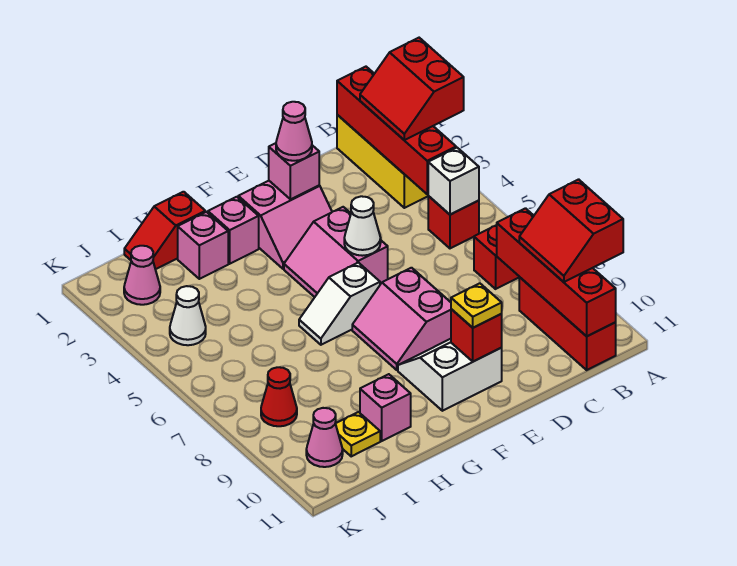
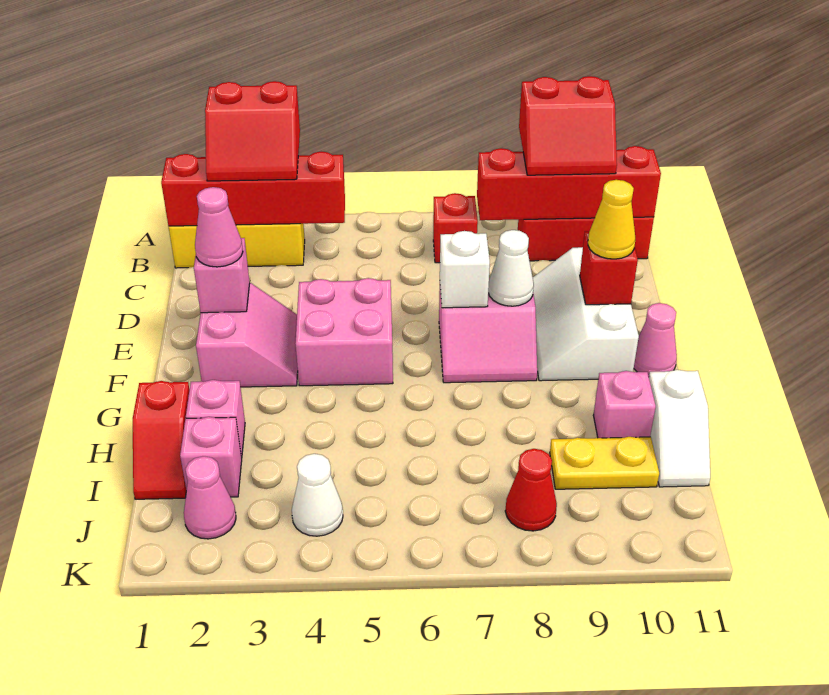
red brick B5 level 1 -> none
white brick B5 level 2 -> white brick E7 level 2
pink slope E4:F5 level 1 top E -> pink brick E4:F5 level 1
white cone E5 level 2 -> white cone E8 level 2
white slope E9:F10 level 1 top 10 -> white slope D9:F10 level 1 top 10
yellow plate E10 level 3 -> yellow cone E10 level 3
white slope F6:G6 level 1 top F -> white slope H11:I11 level 1 top H
pink brick G2 level 1 -> pink brick I2 level 1
yellow plate I10 level 1 -> yellow plate I9:I10 level 1
pink cone J10 level 1 -> pink cone F11 level 1

